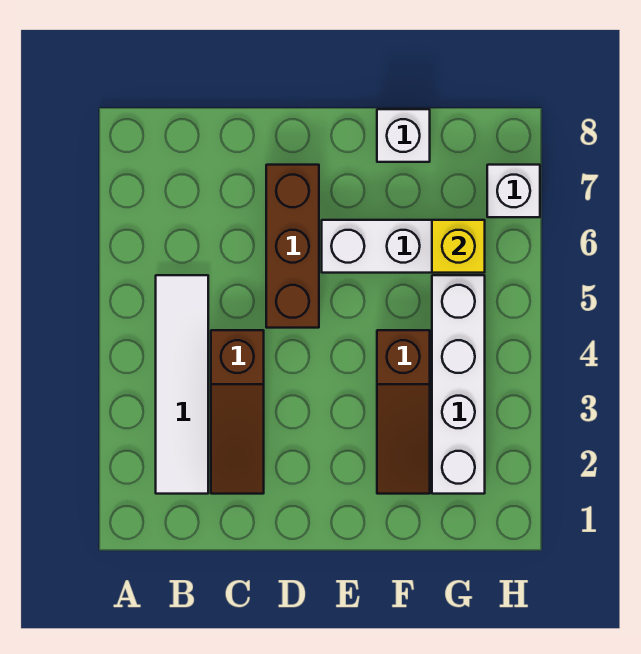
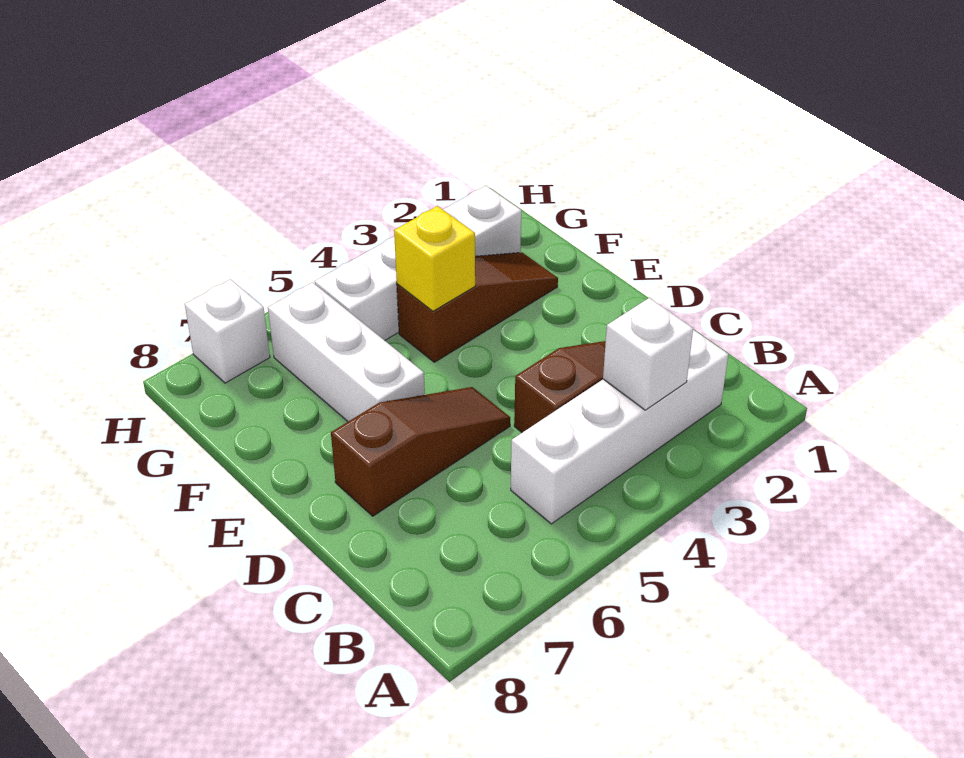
white tile B2:B5 level 1 -> white brick B2:B5 level 1
brown brick D5:D7 level 1 -> brown slope D5:D7 level 1 top 7
white brick F8 level 1 -> white brick B3 level 2
yellow brick G6 level 2 -> yellow brick F4 level 2

